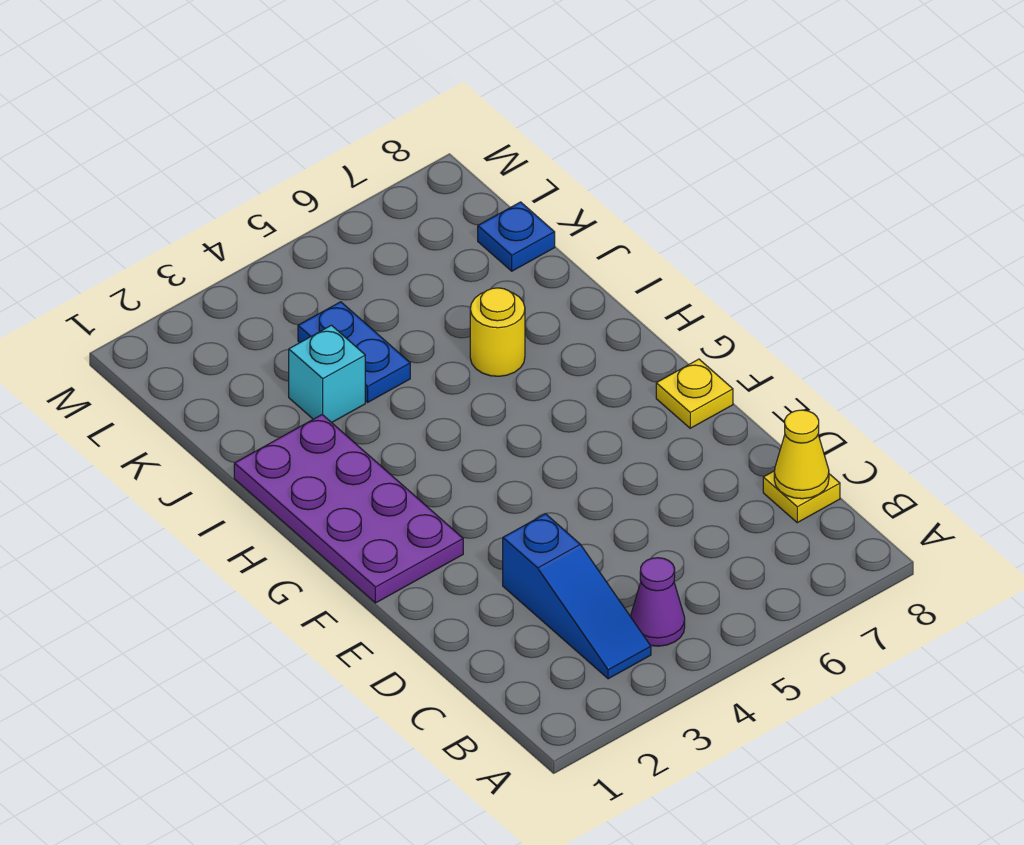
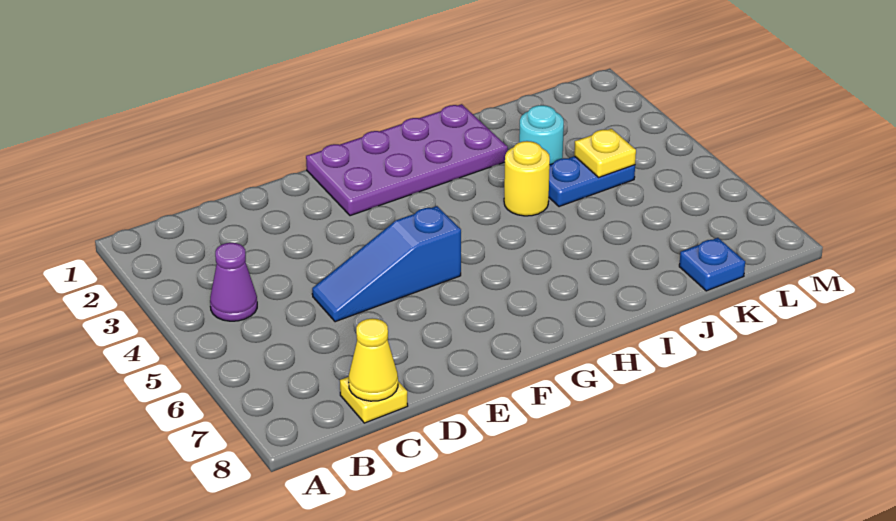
blue slope B3:D3 level 1 top D -> blue slope D5:F5 level 1 top F
yellow plate F8 level 1 -> yellow plate K4 level 2
yellow round brick I6 level 1 -> yellow round brick I4 level 1
cyan brick J3 level 1 -> cyan round brick J3 level 1

